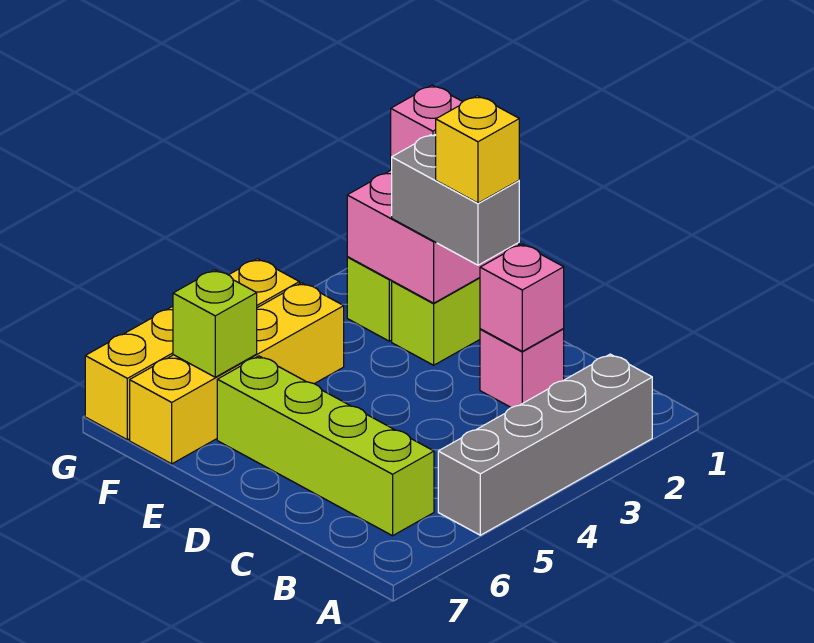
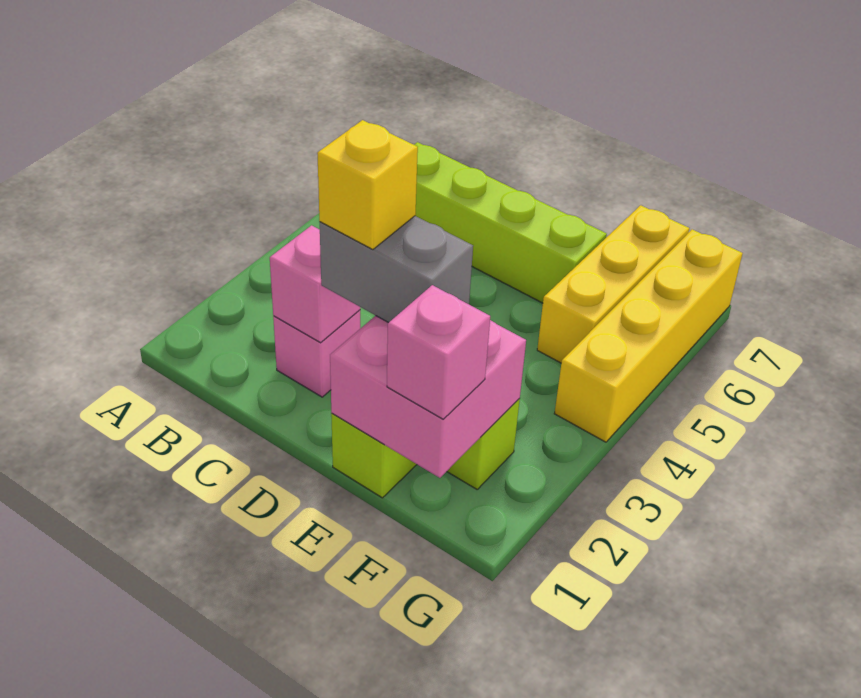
grey brick A2:A5 level 1 -> none
yellow brick F4:F7 level 1 -> yellow brick F5:F7 level 1
lime brick F6 level 2 -> none

